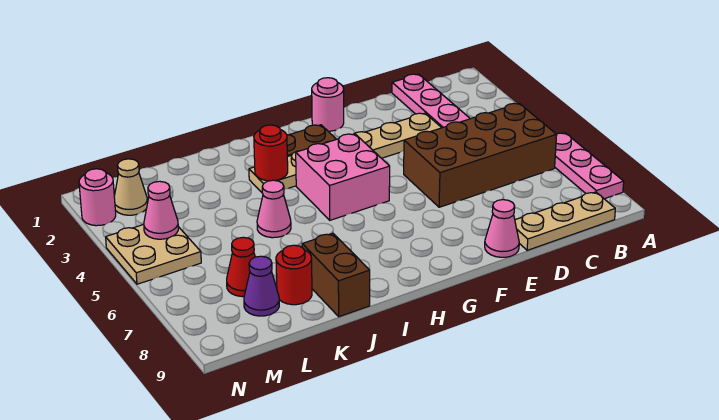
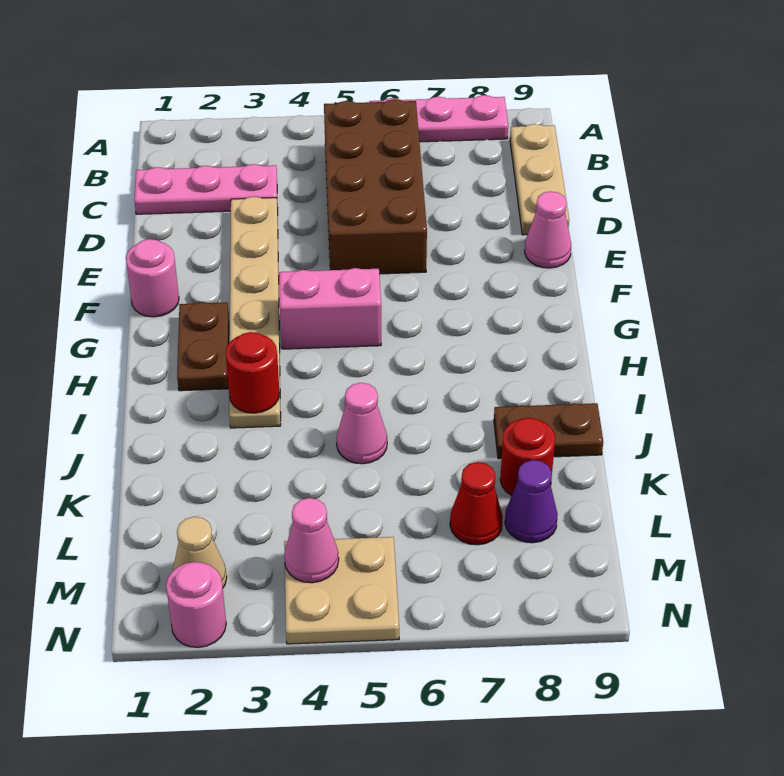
pink brick G4:H5 level 1 -> pink brick G4:G5 level 1
brown brick J8:J9 level 1 -> brown plate J8:J9 level 1

